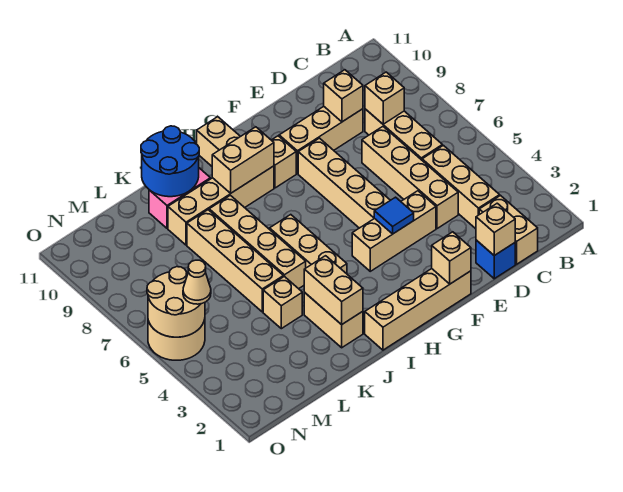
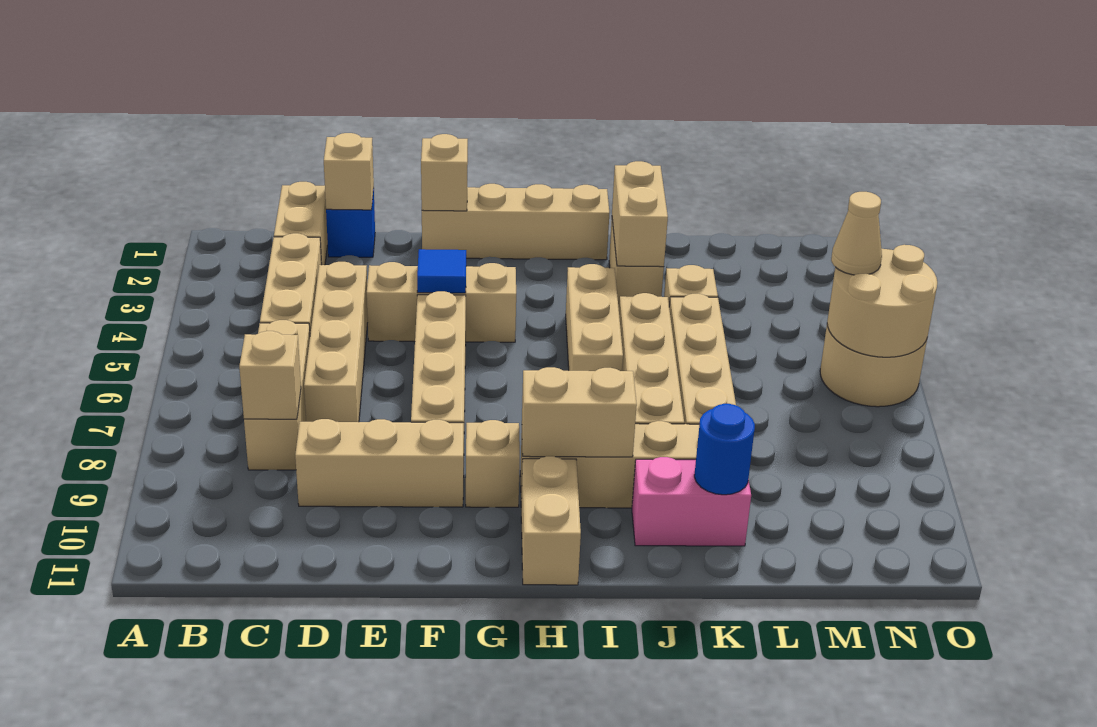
tan brick D9 level 2 -> none
blue round brick J10:K11 level 2 -> blue round brick K10 level 2

